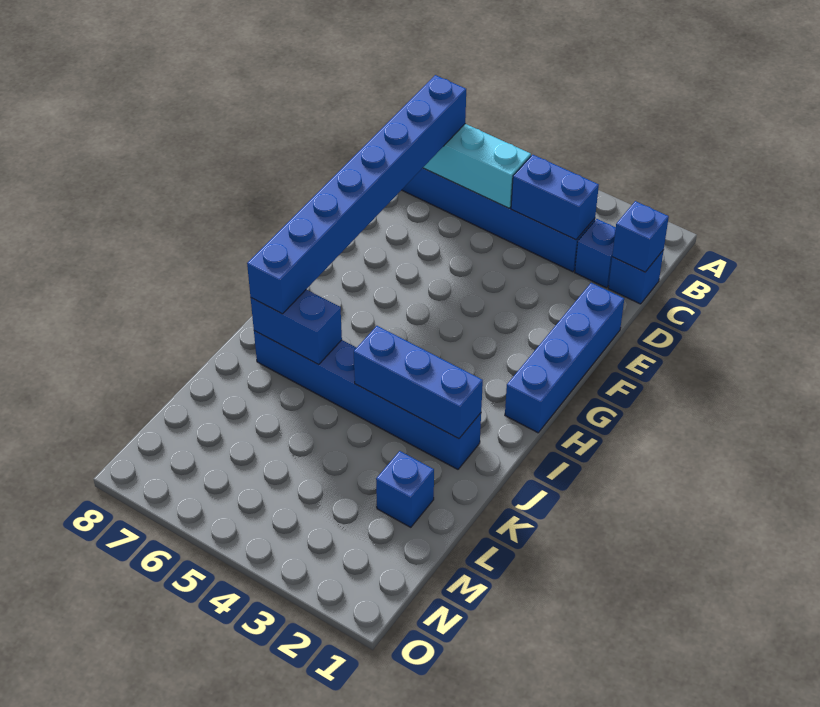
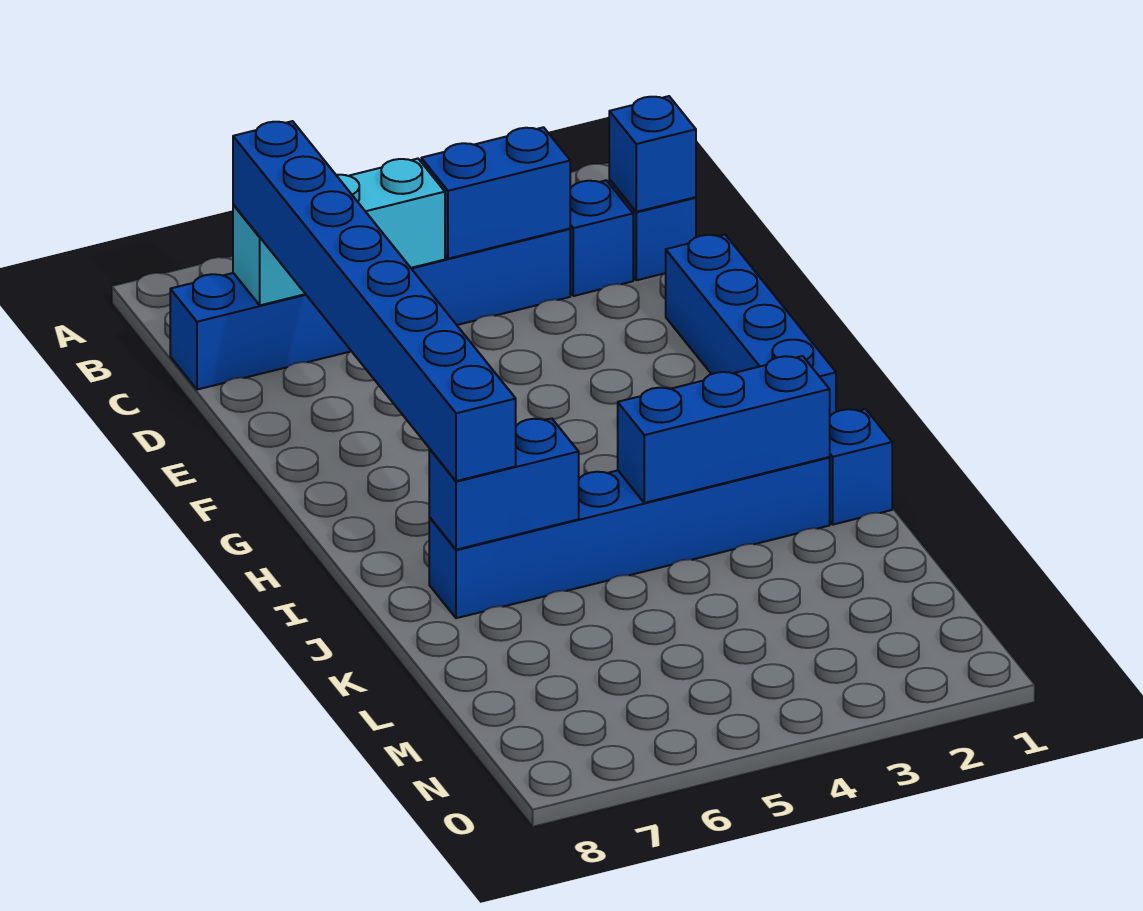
blue brick L2 level 1 -> blue brick J1 level 1

